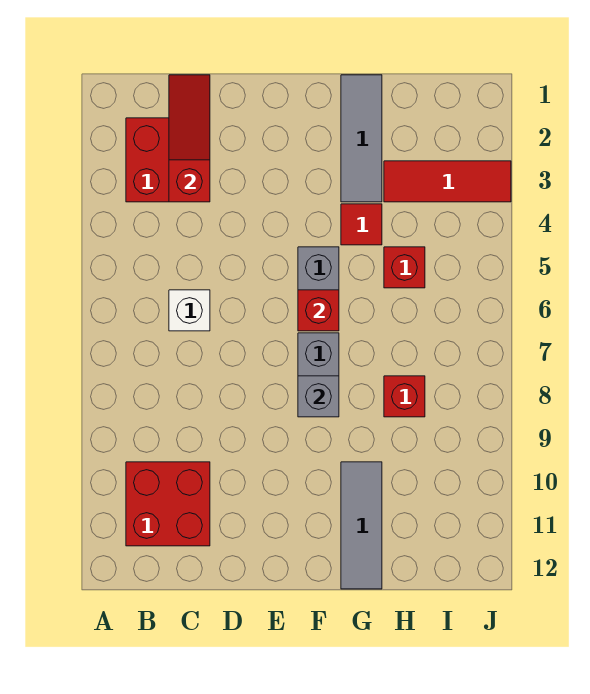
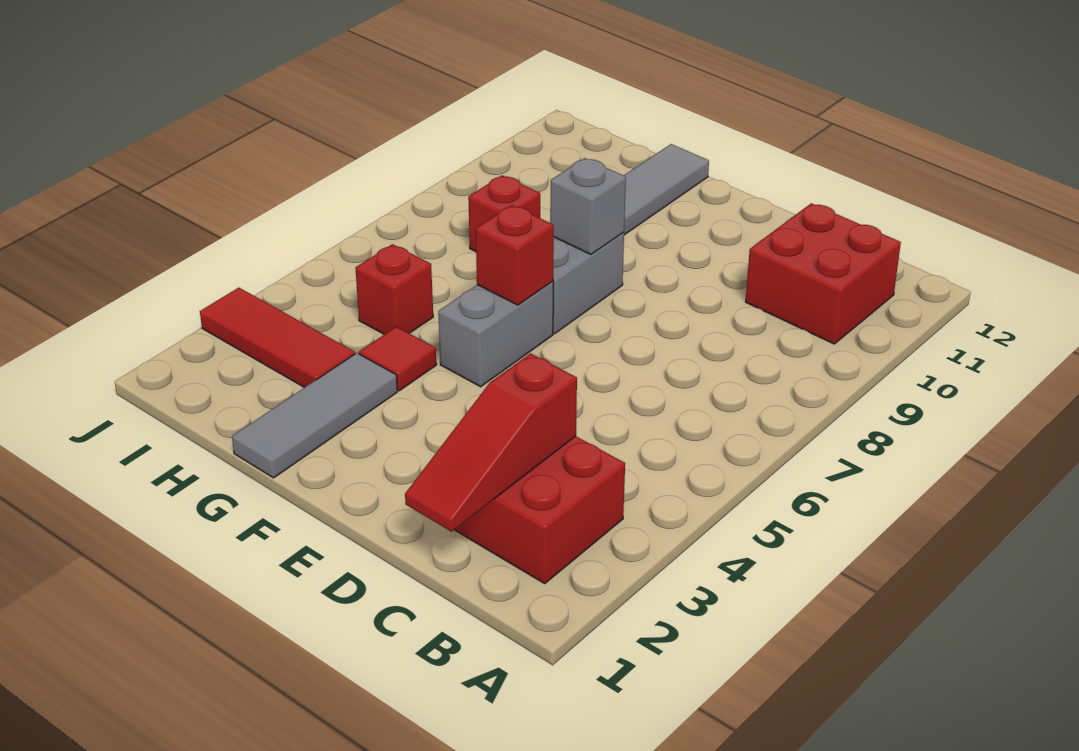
white brick C6 level 1 -> none

